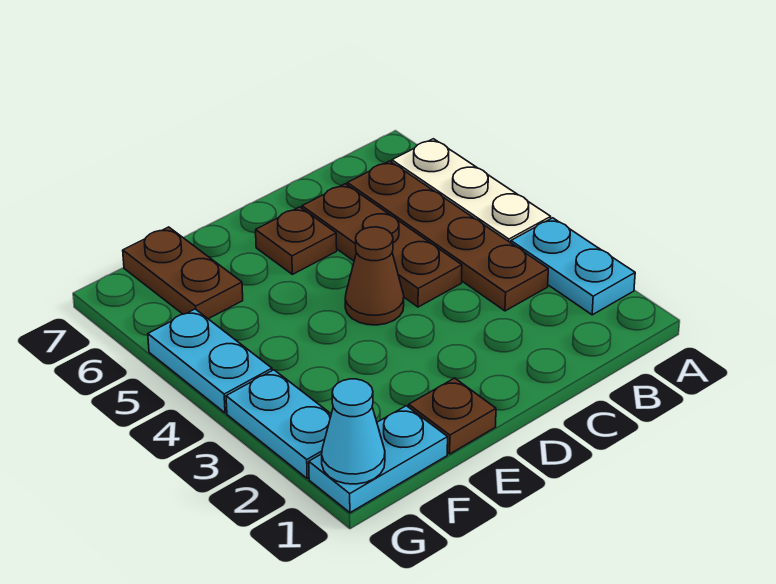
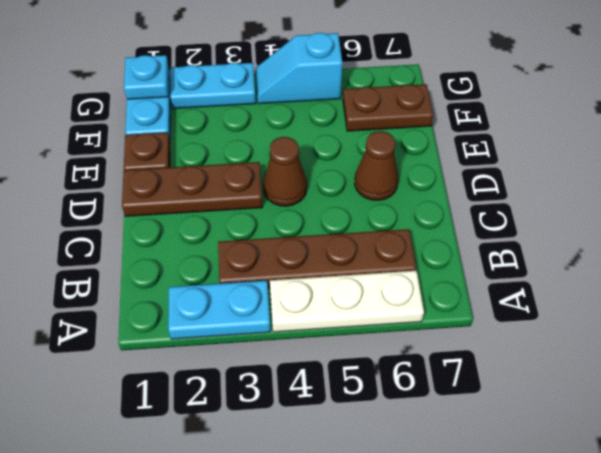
brown plate C4:C6 level 1 -> brown plate D1:D3 level 1
brown plate D6 level 1 -> brown cone D6 level 1
cyan cone G1 level 2 -> cyan plate G1 level 2
cyan plate G4:G5 level 1 -> cyan slope G4:G5 level 1 top 5

